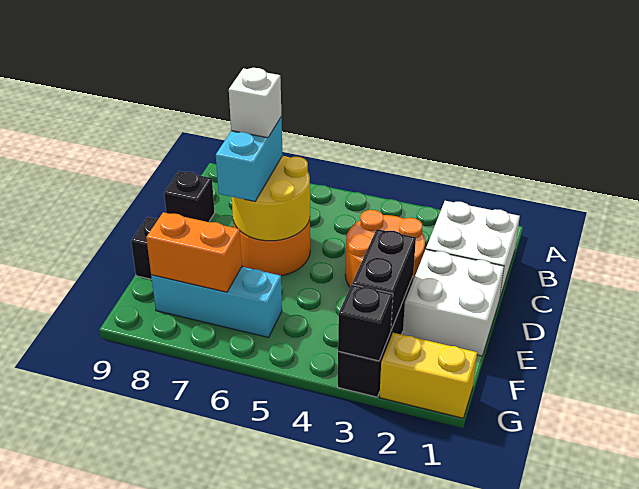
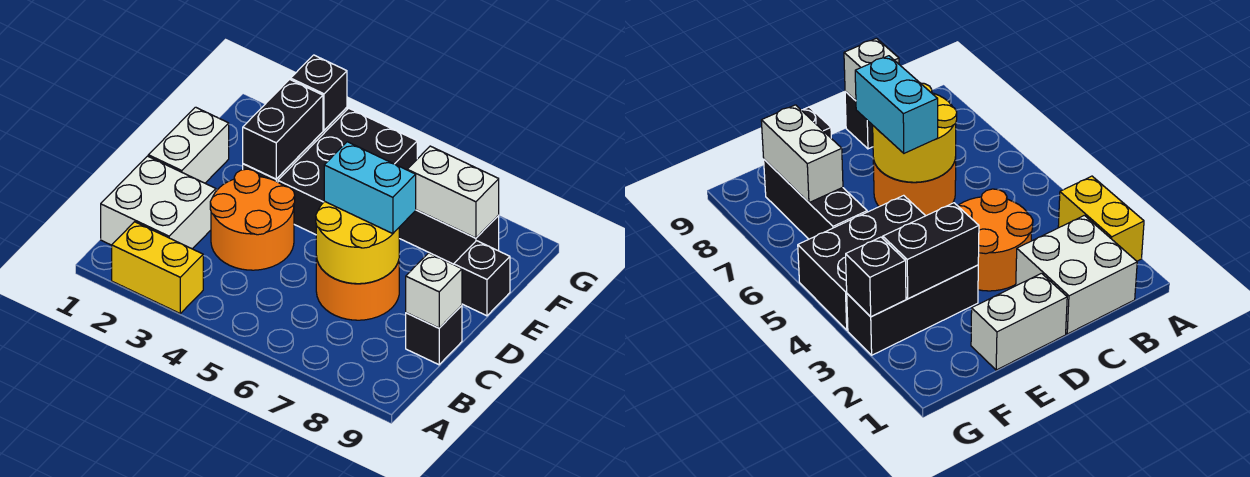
cyan brick C7:D7 level 3 -> cyan brick D6:D7 level 3
white brick C7 level 4 -> white brick C9 level 2
white brick D1:E2 level 1 -> white brick D1:E1 level 1
none -> black brick E4:G5 level 1
cyan brick F6:F8 level 1 -> black brick F6:F8 level 1
orange brick F7:F8 level 2 -> white brick F7:F8 level 2
yellow brick G1:G2 level 1 -> yellow brick A2:A3 level 1

